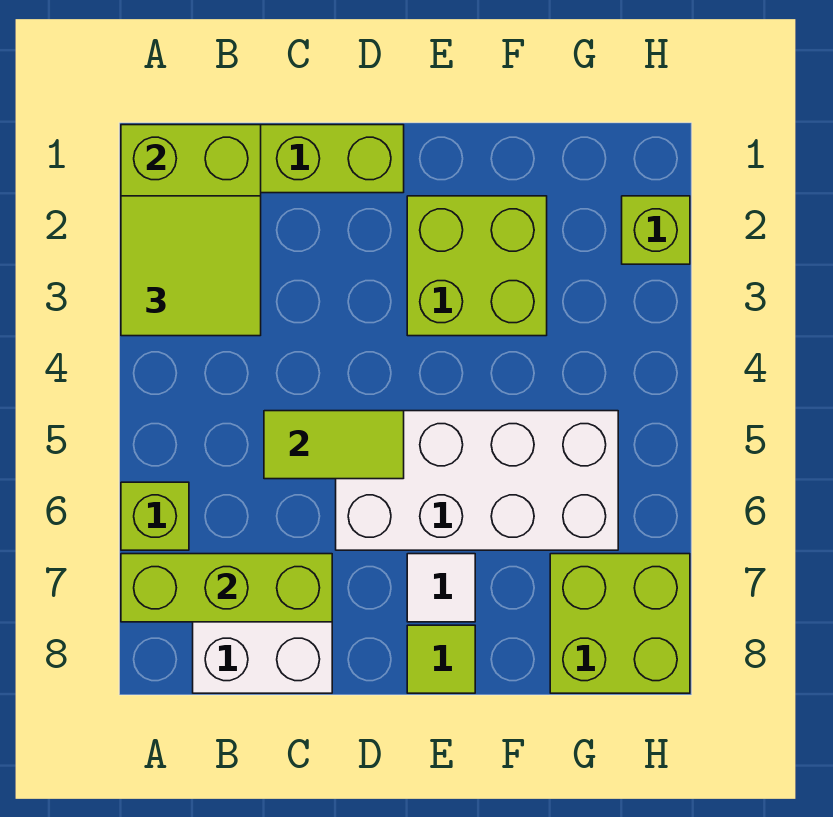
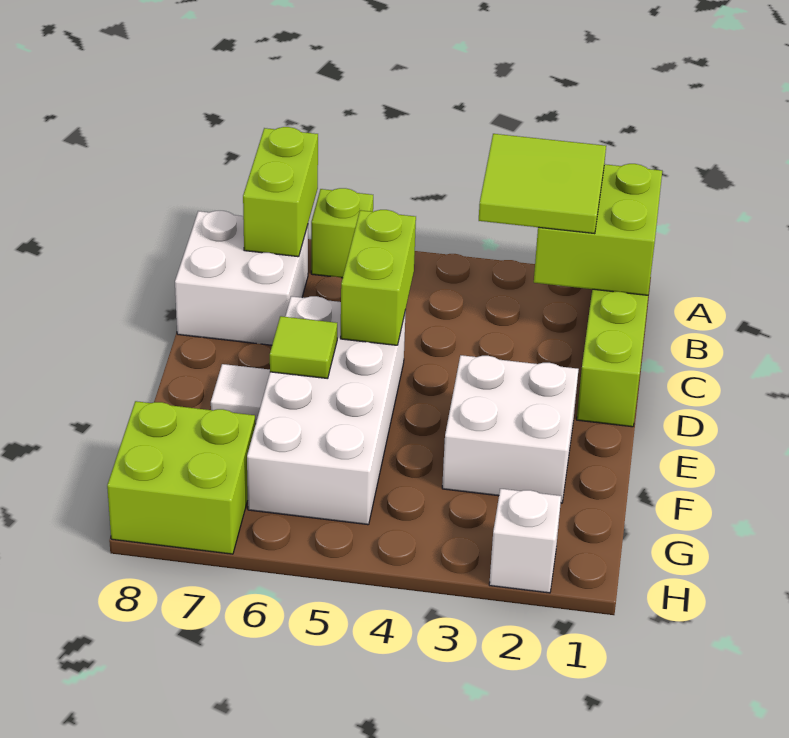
lime brick A7:C7 level 2 -> lime brick A7:B7 level 2
lime tile C5:D5 level 2 -> lime brick C5:D5 level 2
lime brick E2:F3 level 1 -> white brick E2:F3 level 1
lime tile E8 level 1 -> lime tile E6 level 2
lime brick H2 level 1 -> white brick H2 level 1

